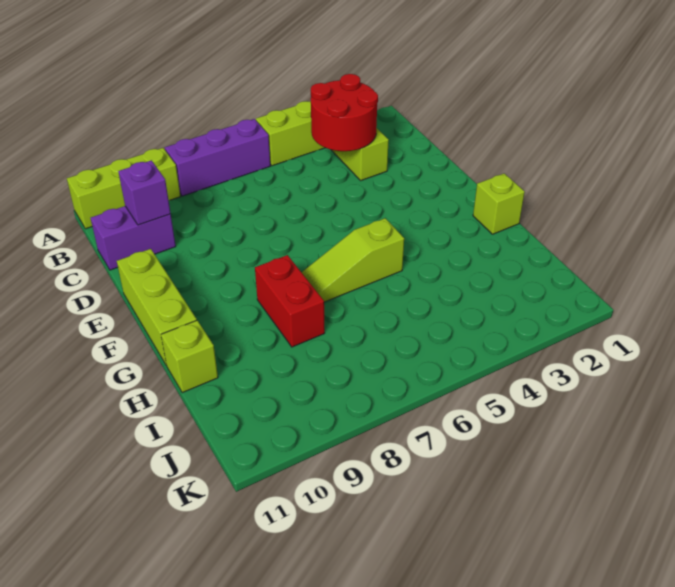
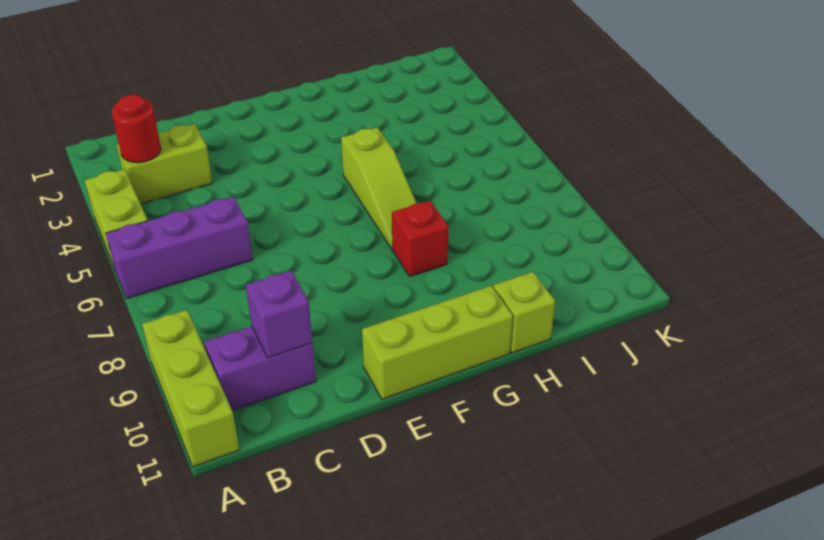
purple brick A6:A8 level 1 -> purple brick A6:C6 level 1
red round brick B3:C4 level 2 -> red round brick B3 level 2
purple brick C10:C11 level 1 -> purple brick B10:C10 level 1
lime brick G1 level 1 -> none
red brick G8:H8 level 1 -> red brick G8 level 1

